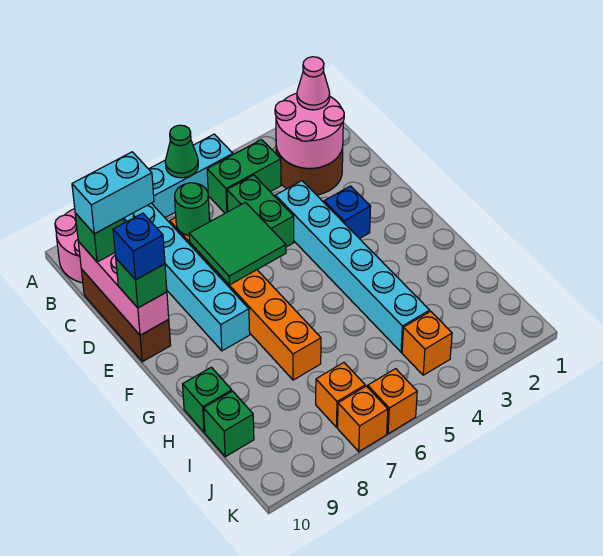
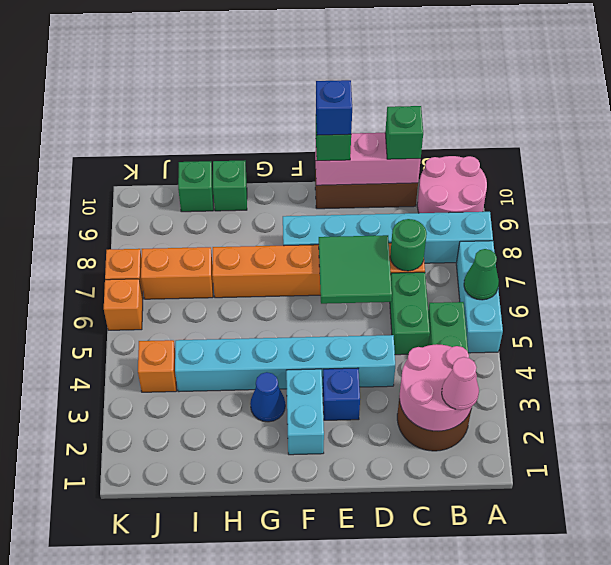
green brick C5:D5 level 1 -> green brick C5:C6 level 1
cyan brick C9:C10 level 4 -> cyan brick F2:F3 level 1
none -> blue cone G3 level 1
orange brick J7 level 1 -> orange brick I7:J7 level 1

